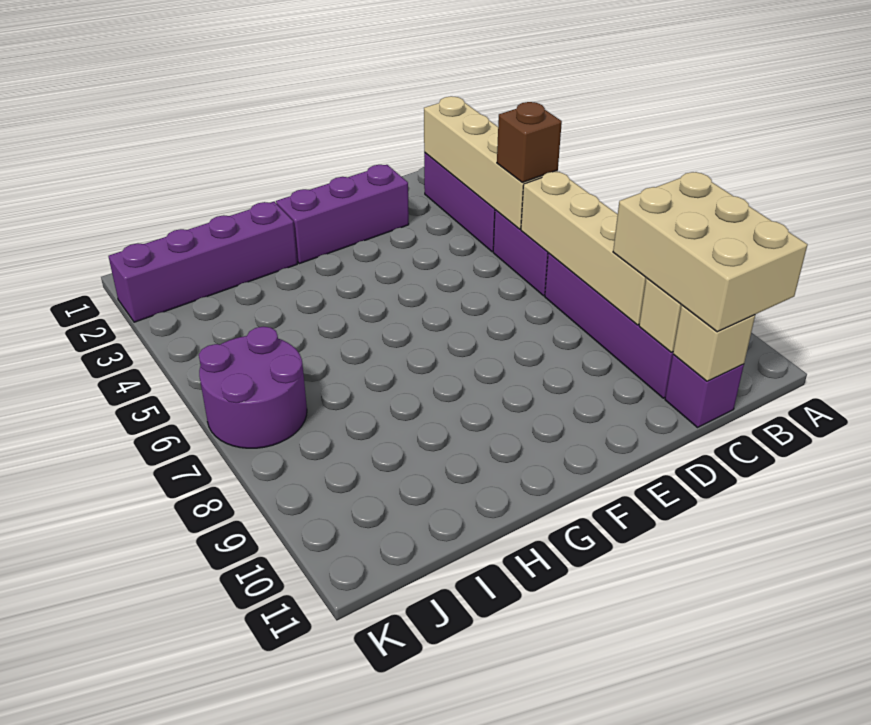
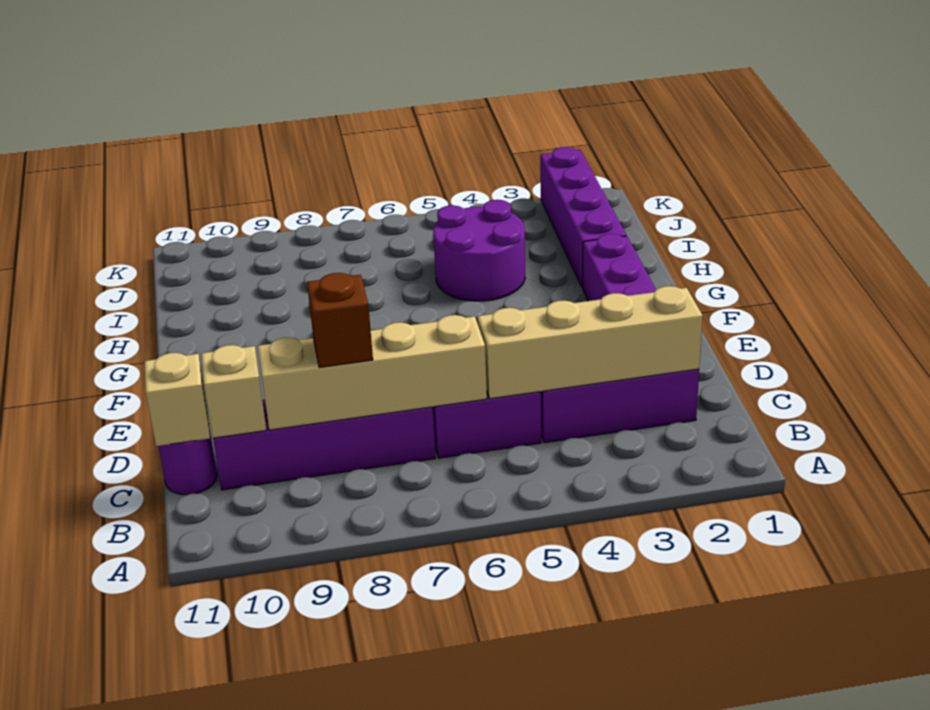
tan brick B9:C11 level 3 -> none
brown brick C5 level 3 -> brown brick C8 level 3
purple brick C11 level 1 -> purple round brick C11 level 1
purple round brick J6:K7 level 1 -> purple round brick H4:I5 level 1

